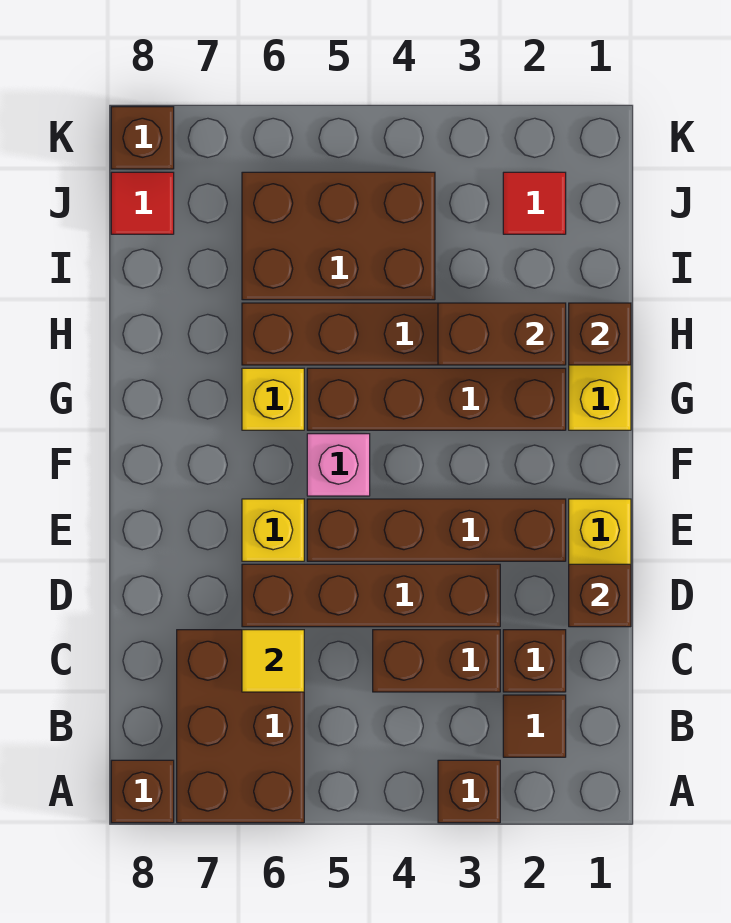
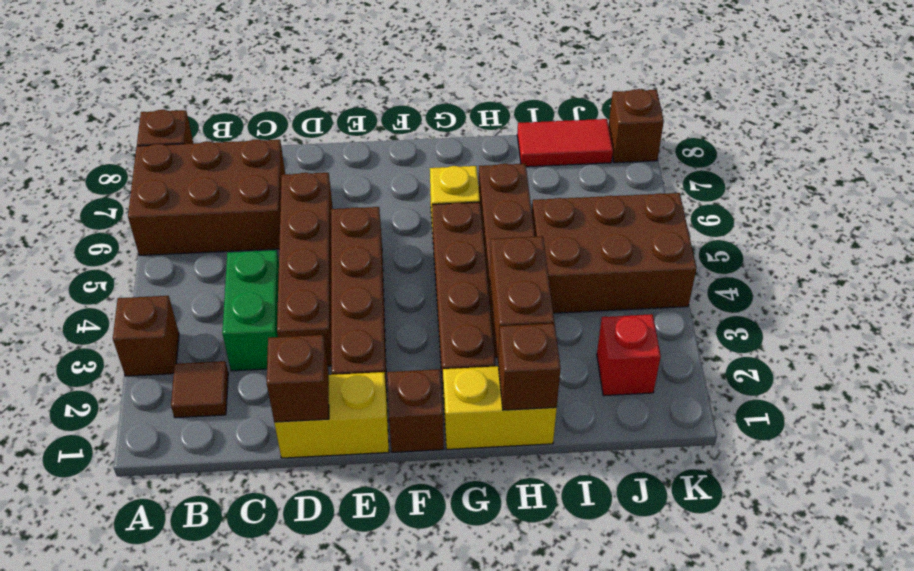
brown brick C2 level 1 -> brown brick F1 level 1
brown brick C3:C4 level 1 -> green brick C3:C4 level 1
yellow tile C6 level 2 -> none
yellow brick E6 level 1 -> none
pink brick F5 level 1 -> none
brown brick I4:J6 level 1 -> brown brick I4:K5 level 1
red tile J2 level 1 -> red brick J2 level 1
red tile J8 level 1 -> red tile I8:J8 level 1

